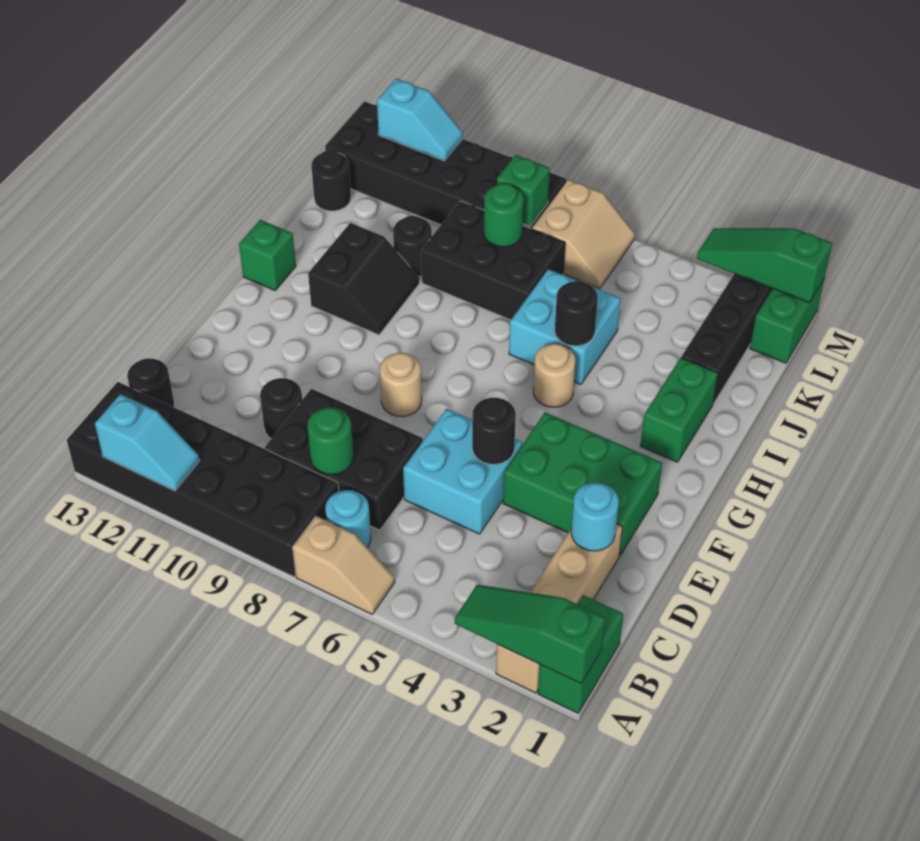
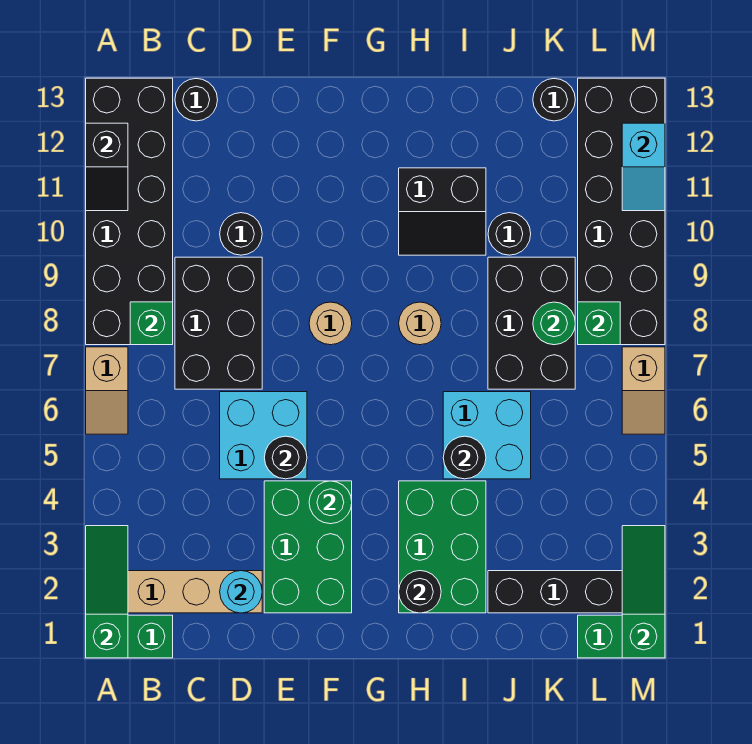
cyan slope A11:A12 level 2 top 12 -> black slope A11:A12 level 2 top 12
cyan round brick B7 level 1 -> none
green round brick C8 level 2 -> green round brick F4 level 2
green brick H2:I2 level 1 -> green brick H2:I4 level 1
none -> black round brick H2 level 2
tan round brick H5 level 1 -> tan round brick H8 level 1
green brick H13 level 1 -> green brick B8 level 2
tan slope L6:M7 level 1 top 7 -> tan slope M6:M7 level 1 top 7

